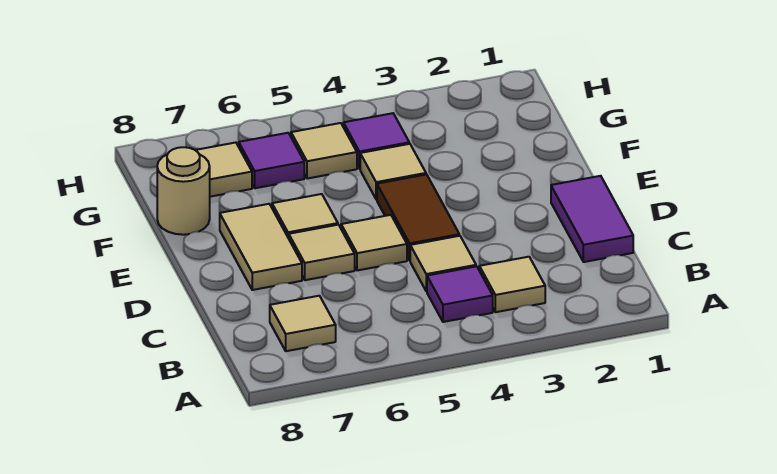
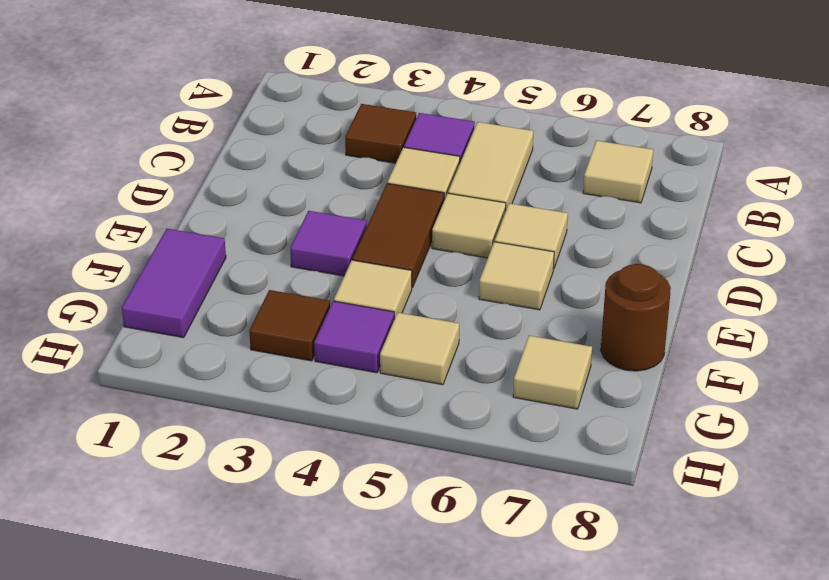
tan tile B3 level 1 -> brown tile B3 level 1
purple tile C1:D1 level 1 -> purple tile F1:G1 level 1
tan tile D7:E7 level 1 -> tan tile B5:C5 level 1
tan round brick F8 level 1 -> brown round brick F8 level 1
none -> brown tile G3 level 1
purple tile G6 level 1 -> purple tile E3 level 1

